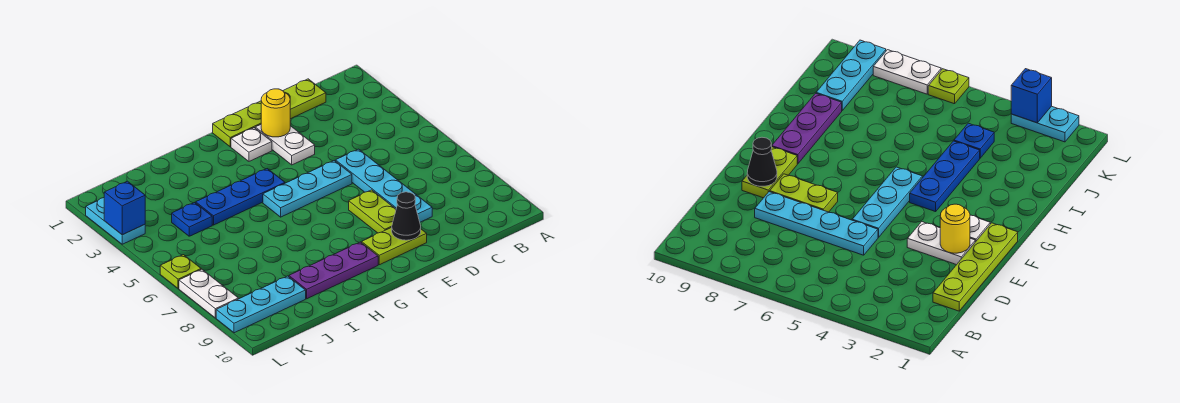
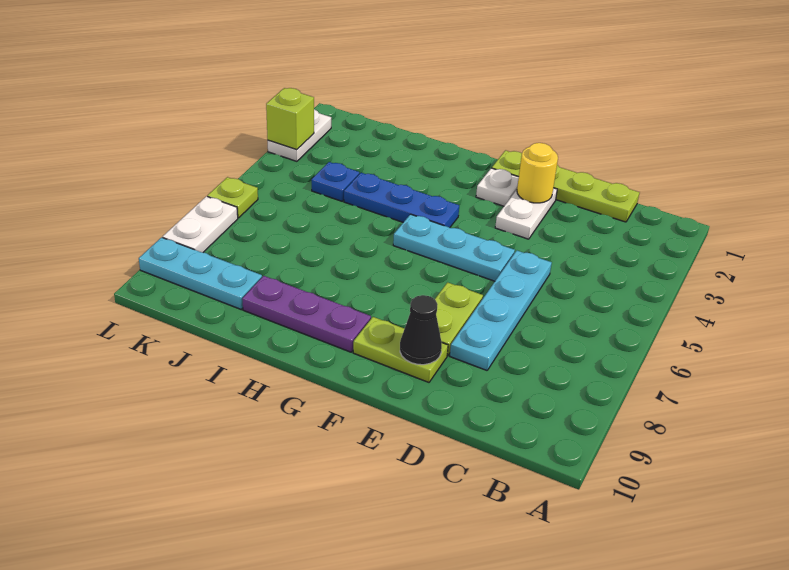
cyan plate L2:L3 level 1 -> white plate L2:L3 level 1
blue brick L3 level 2 -> lime brick L3 level 2

